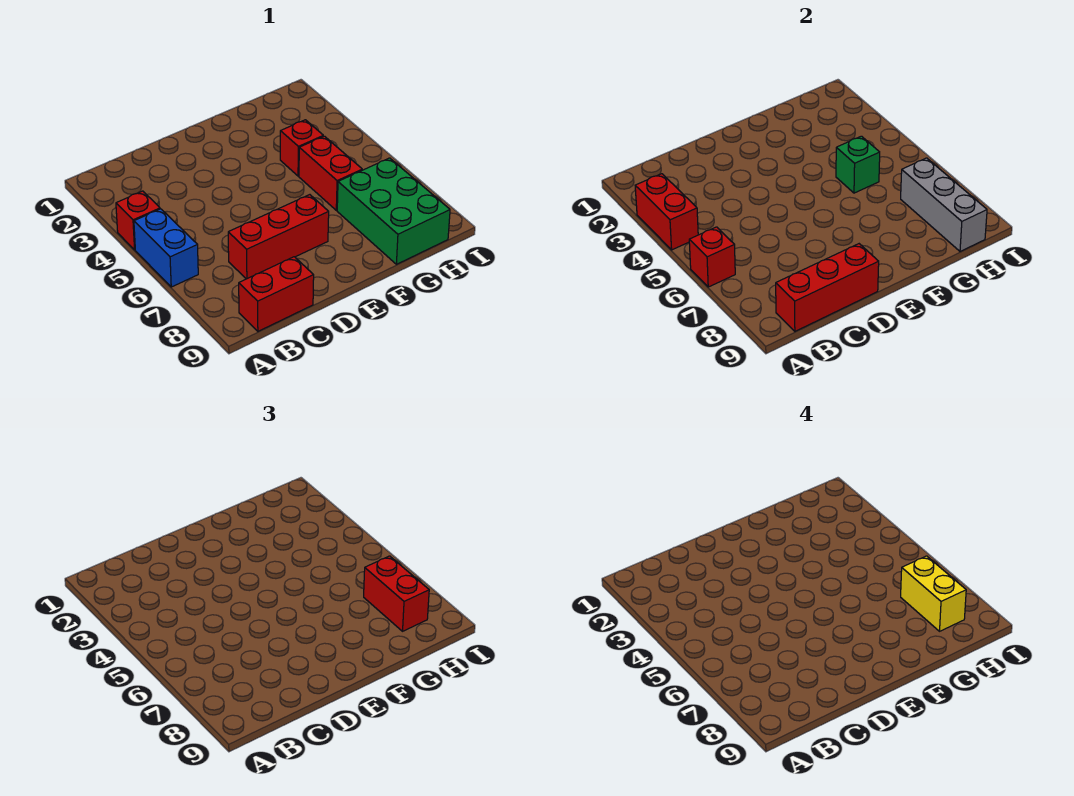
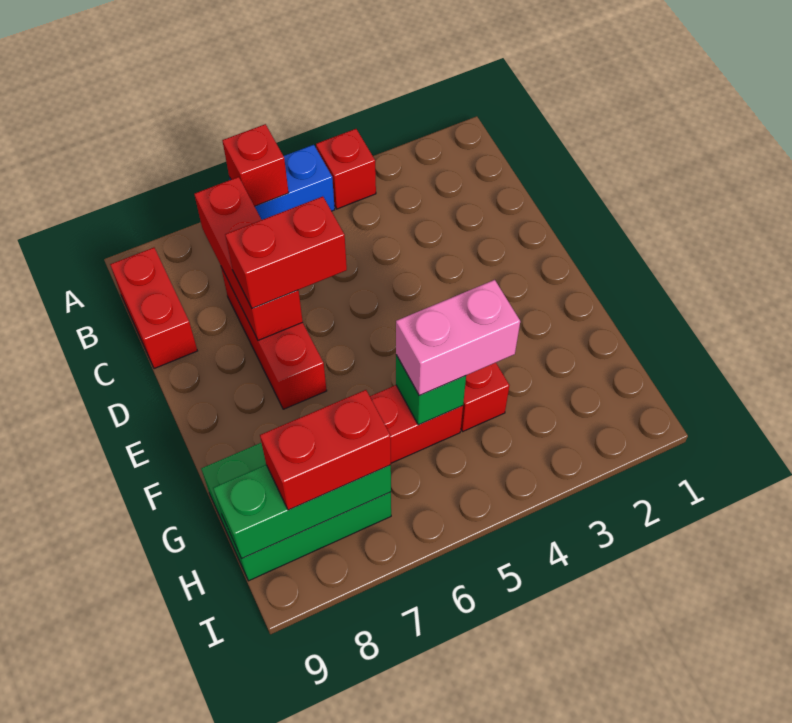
red brick A3:A4 level 2 -> red brick D6:D7 level 3
red brick B9:D9 level 2 -> red brick B7:D7 level 2
none -> pink brick G4:G5 level 3
grey brick H7:H9 level 2 -> green brick H7:H9 level 2
yellow brick H7:H8 level 4 -> none

